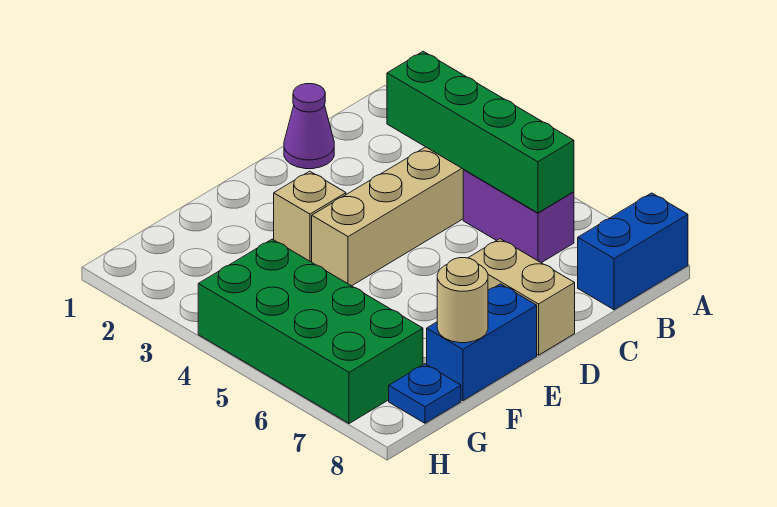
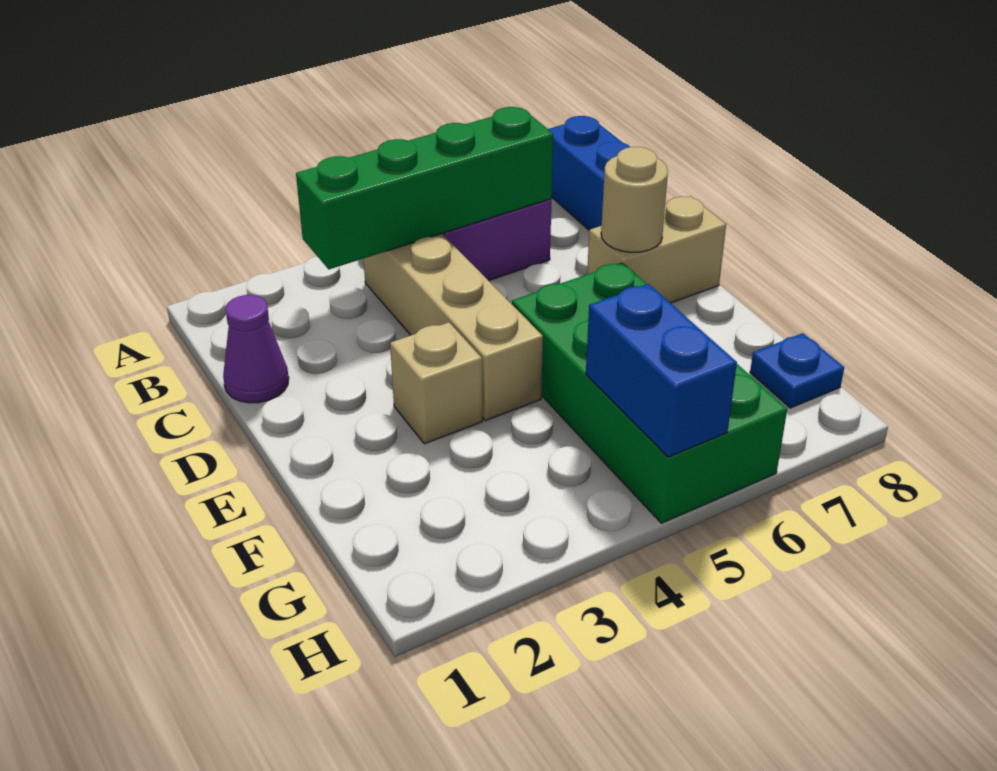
blue brick E8:F8 level 1 -> blue brick G5:H5 level 2
tan round brick F8 level 2 -> tan round brick D7 level 2
green brick G4:H7 level 1 -> green brick E5:H6 level 1

